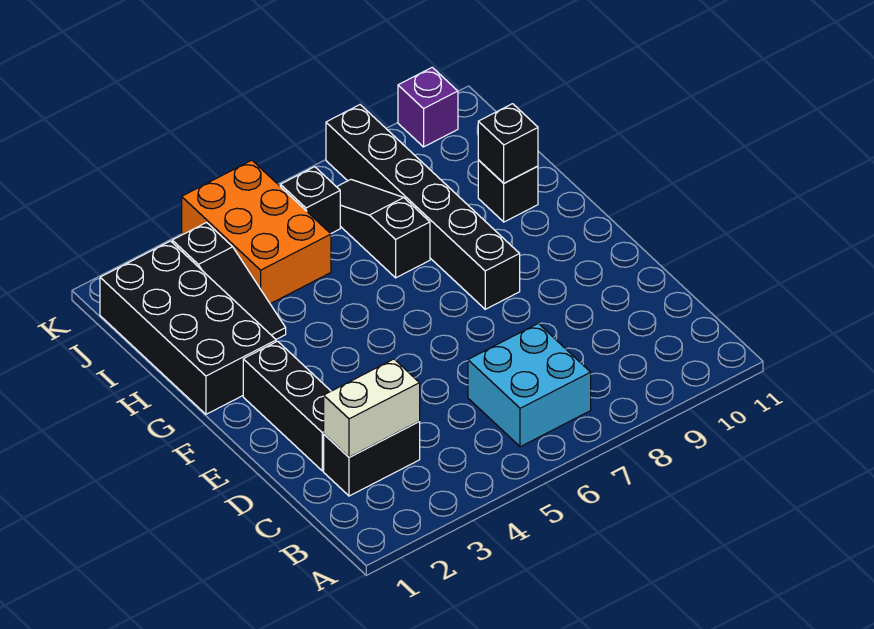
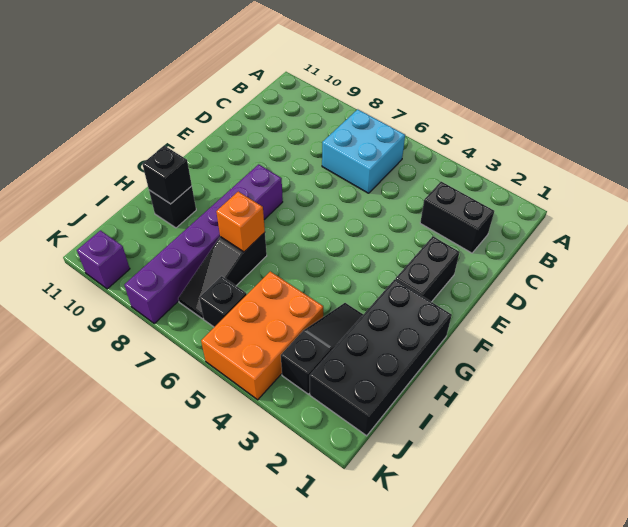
white brick C2:C3 level 2 -> none
black brick D2:F2 level 1 -> black brick E2:F2 level 1
black brick F8:K8 level 1 -> purple brick F8:K8 level 1
none -> orange brick H7 level 2

